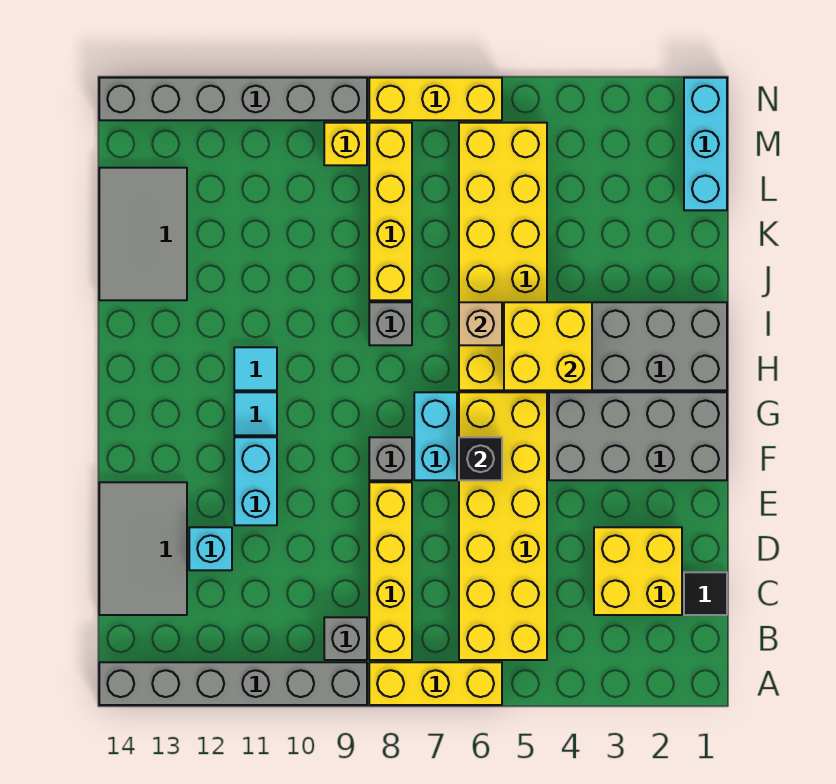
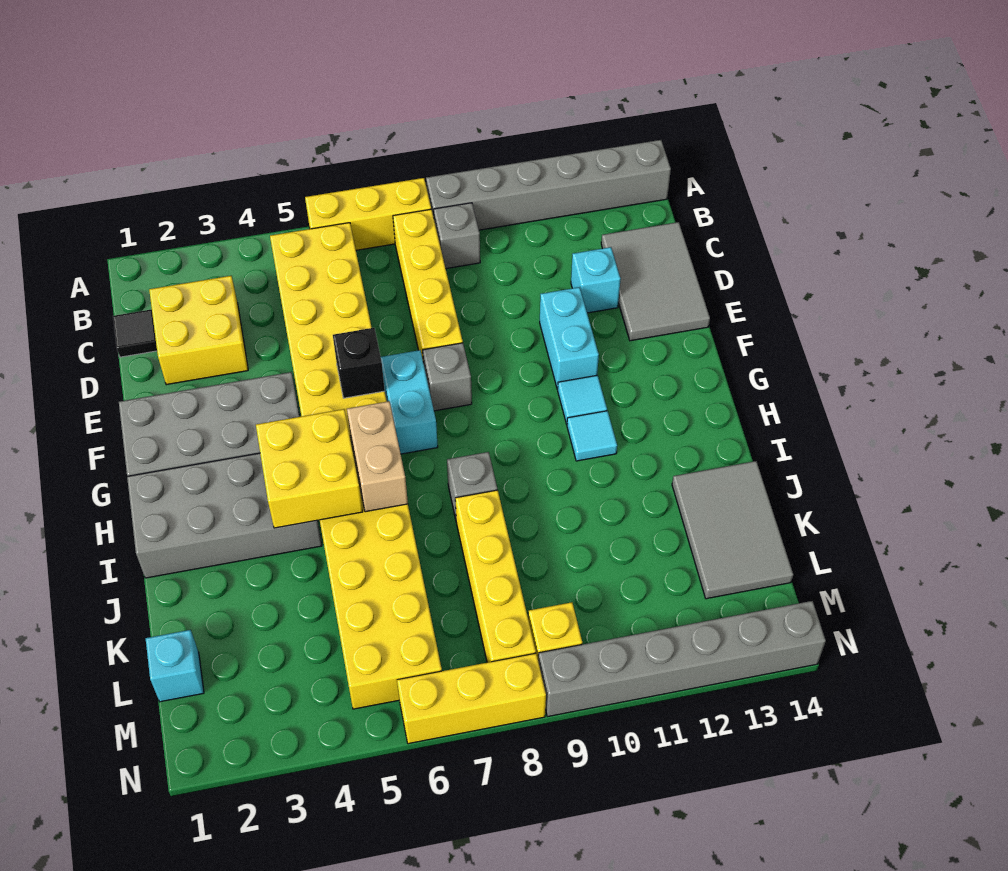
tan brick I6 level 2 -> tan brick H6:I6 level 2
cyan brick L1:N1 level 1 -> cyan brick L1 level 1

